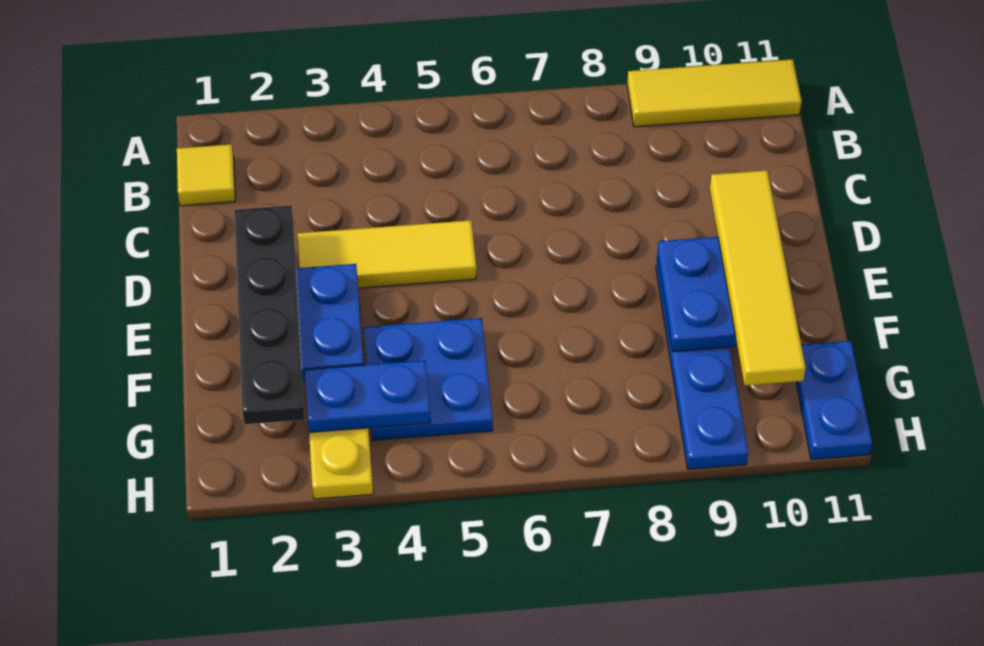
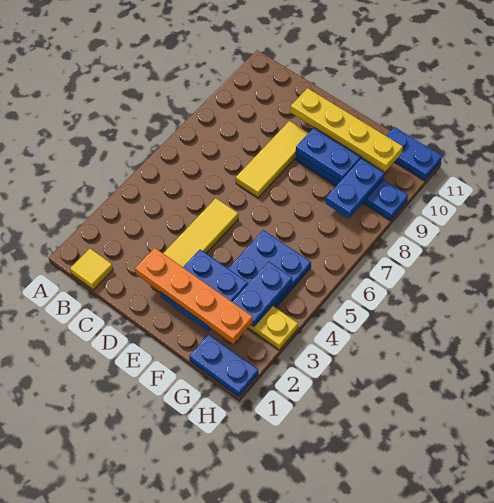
yellow tile A9:A11 level 1 -> yellow tile D7:D9 level 1
black plate D2:G2 level 3 -> orange plate D2:G2 level 3
yellow tile D10:G10 level 3 -> yellow plate D10:G10 level 3
none -> blue plate G1:H1 level 1
none -> blue plate G8:G9 level 2

